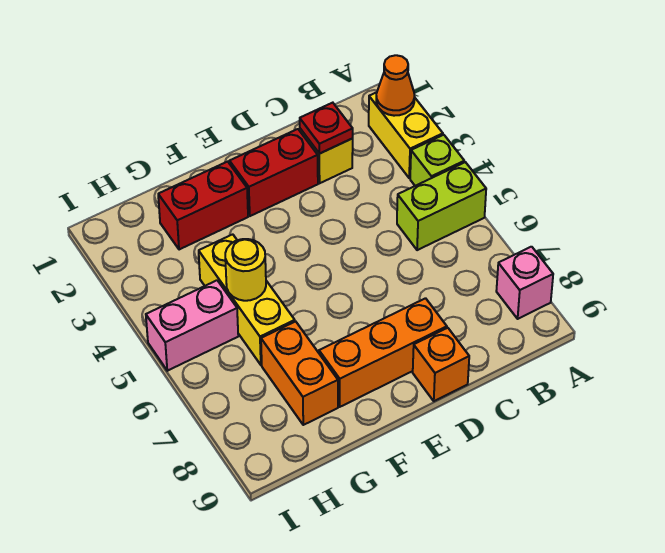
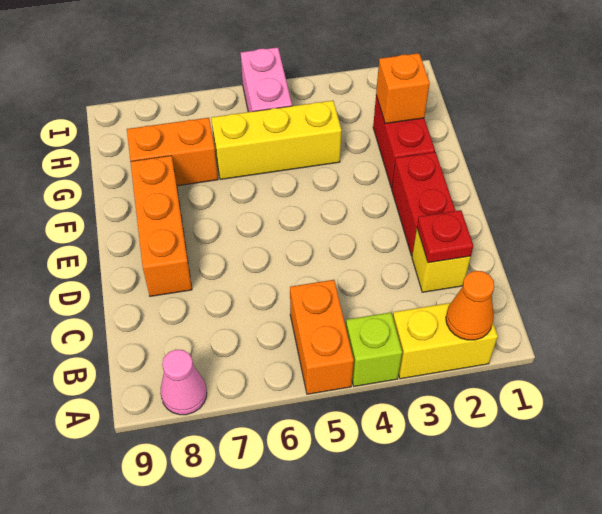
lime brick A5:B5 level 1 -> orange brick A5:B5 level 1
pink brick A8 level 1 -> pink cone A8 level 1
orange brick D9 level 1 -> orange brick G2 level 2
yellow round brick G5 level 2 -> none

